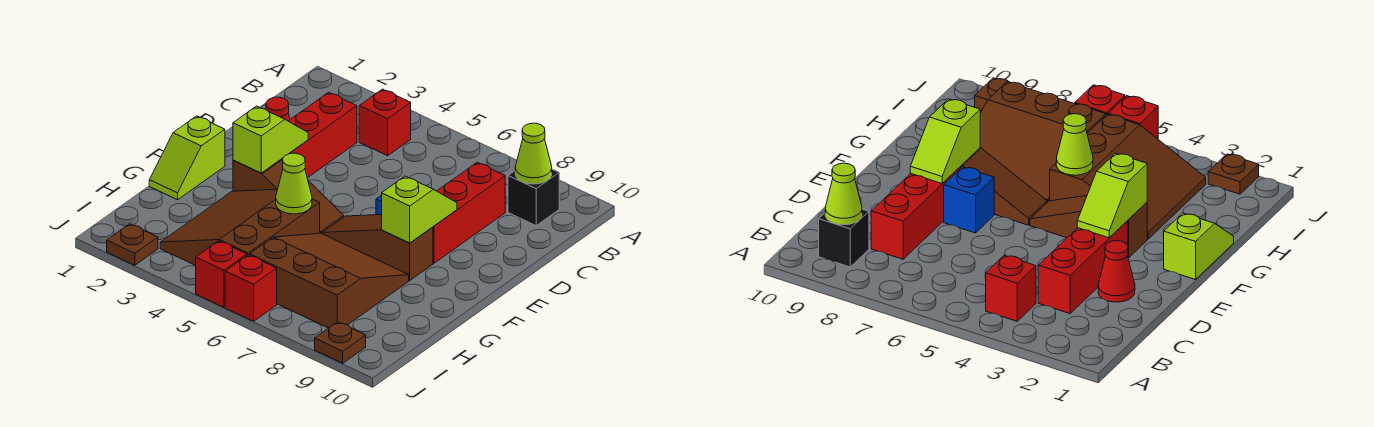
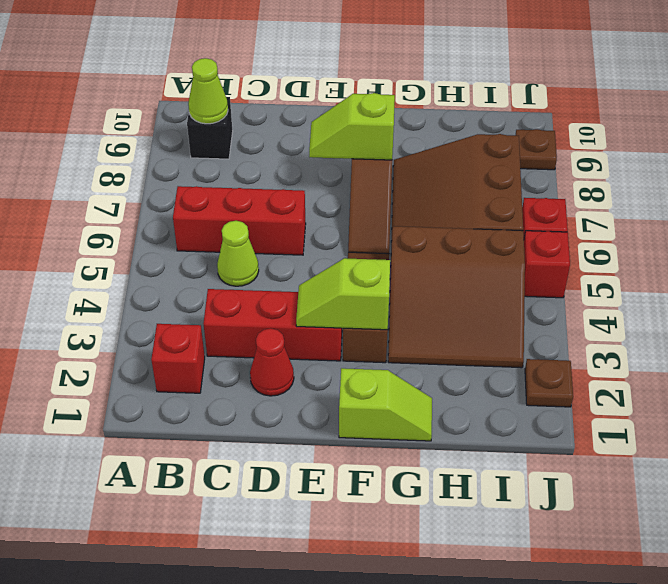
red brick B4 level 1 -> red brick B2 level 1
red brick C8:E8 level 1 -> red brick B6:D6 level 1
blue brick E7 level 1 -> none
lime cone G5 level 2 -> lime cone C5 level 1

